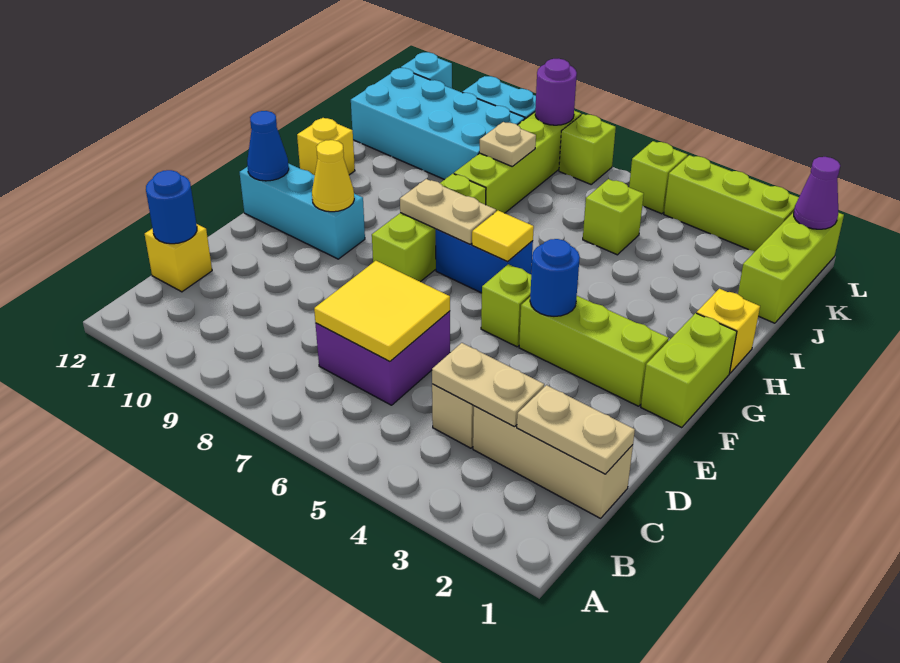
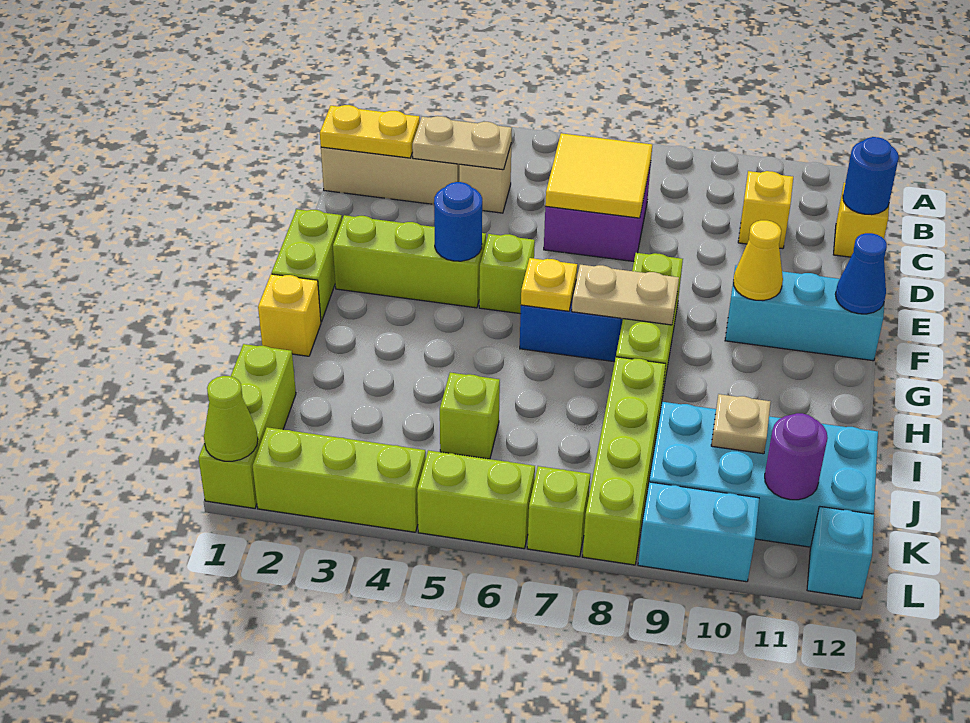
tan plate C1:C2 level 2 -> yellow plate C1:C2 level 2
yellow tile G6 level 2 -> yellow plate G6 level 2
yellow brick H12 level 1 -> yellow brick C10 level 1
tan plate J8 level 2 -> tan plate J10 level 2
purple cone L1 level 2 -> lime cone L1 level 2
lime brick L5 level 1 -> lime brick L5:L6 level 1
purple round brick L8 level 2 -> purple round brick K11 level 2

